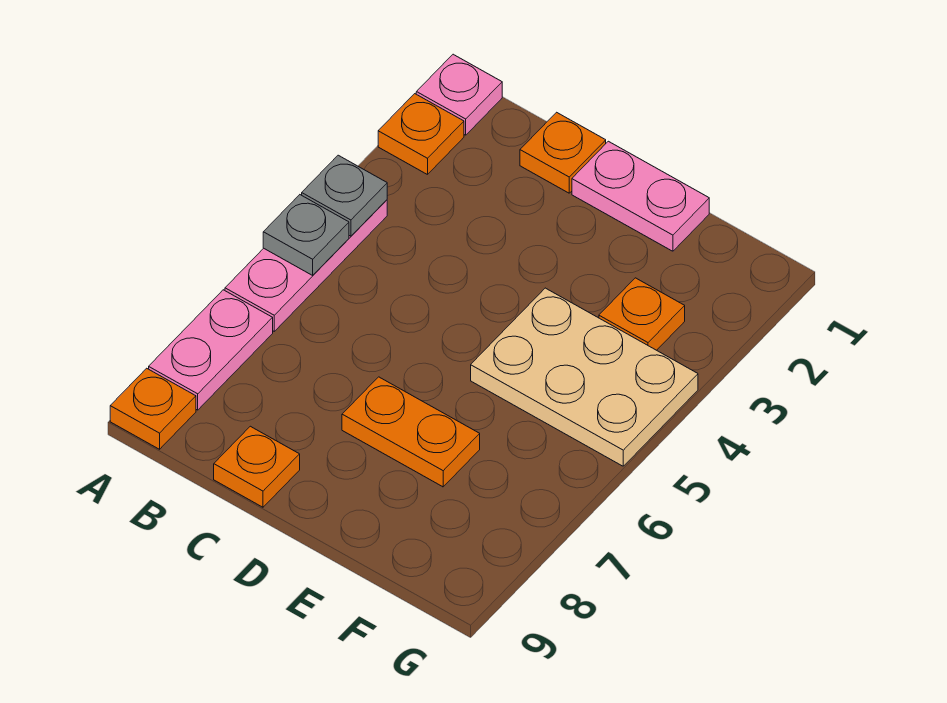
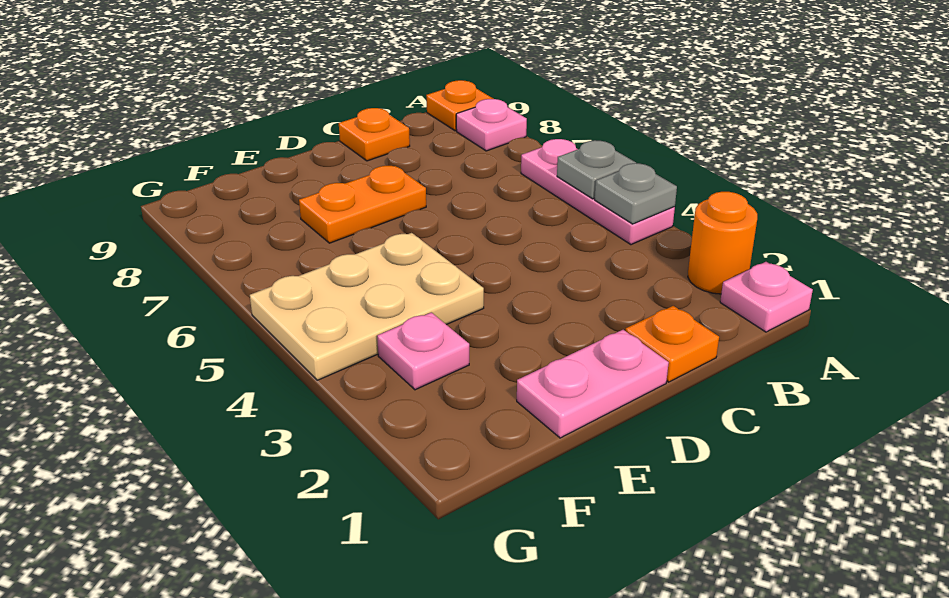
orange plate A2 level 1 -> orange round brick A2 level 1
pink plate A7:A8 level 1 -> pink plate A8 level 1
orange plate F3 level 1 -> pink plate F3 level 1

